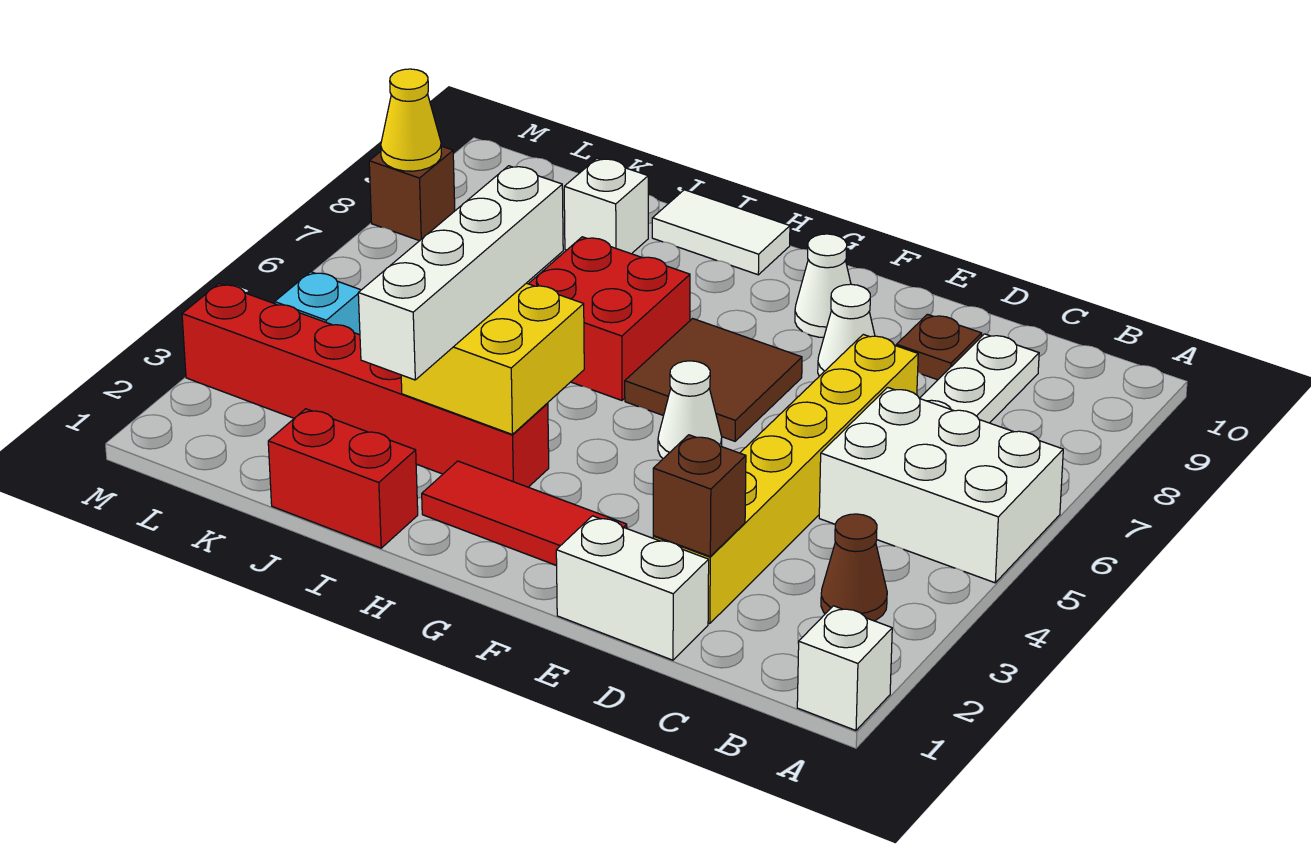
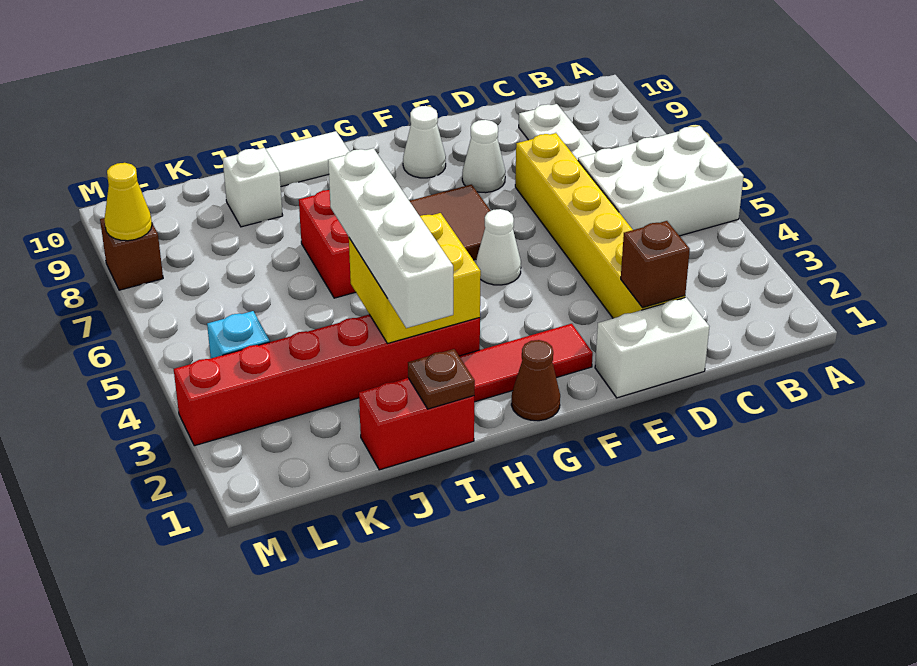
white brick A1 level 1 -> none
brown cone B3 level 1 -> brown cone G1 level 1
brown plate D9 level 1 -> brown plate I1 level 2

